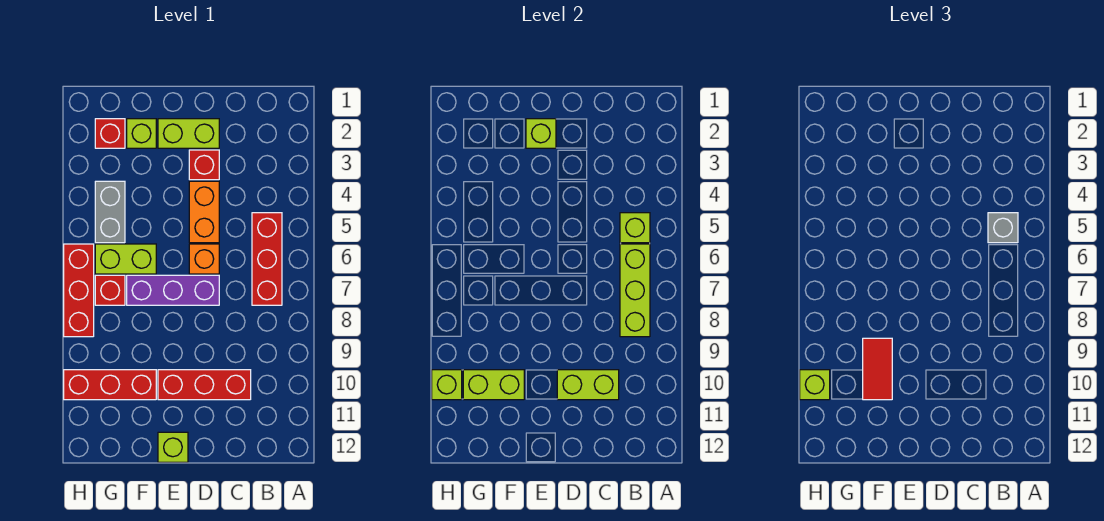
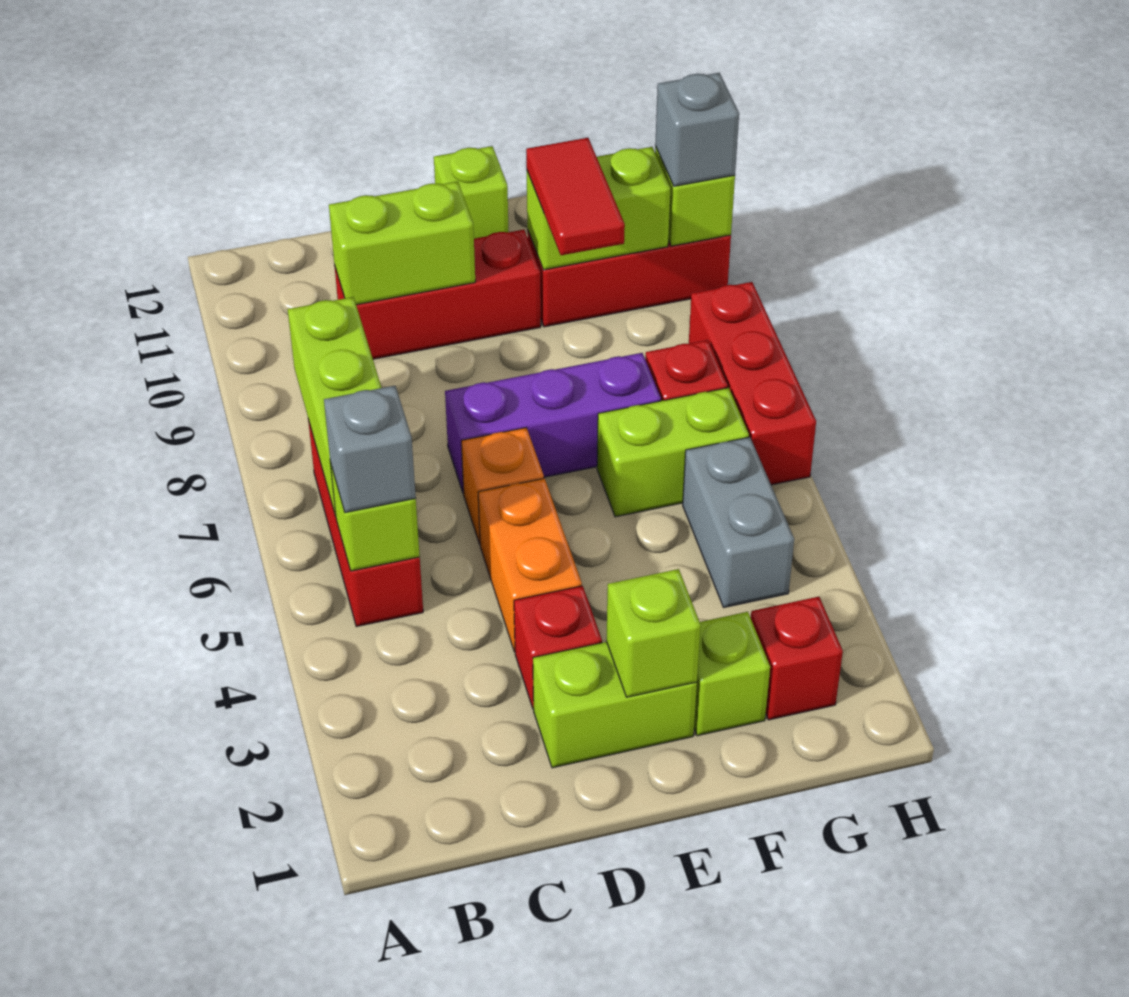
lime brick H10 level 3 -> grey brick H10 level 3

